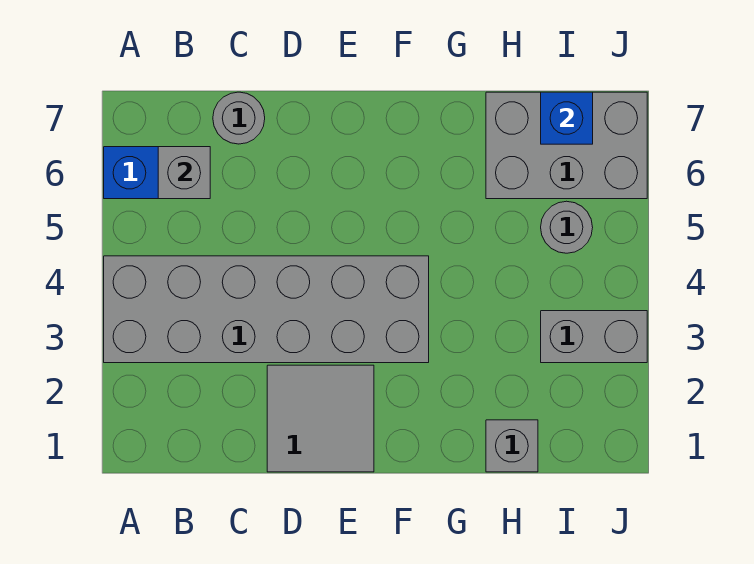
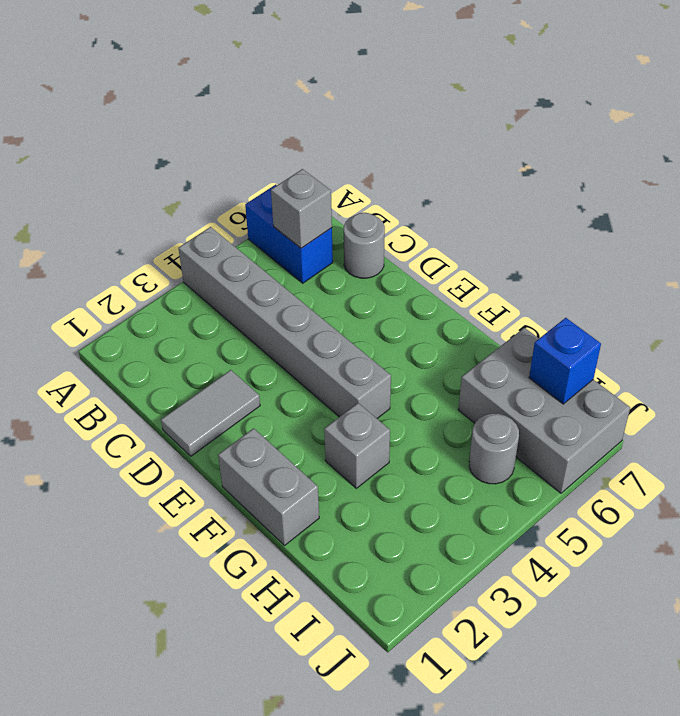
grey brick A3:F4 level 1 -> grey brick A4:F4 level 1
grey tile D1:E2 level 1 -> grey tile D1:D2 level 1
grey brick H1 level 1 -> grey brick G3 level 1
grey brick I3:J3 level 1 -> grey brick F1:G1 level 1

